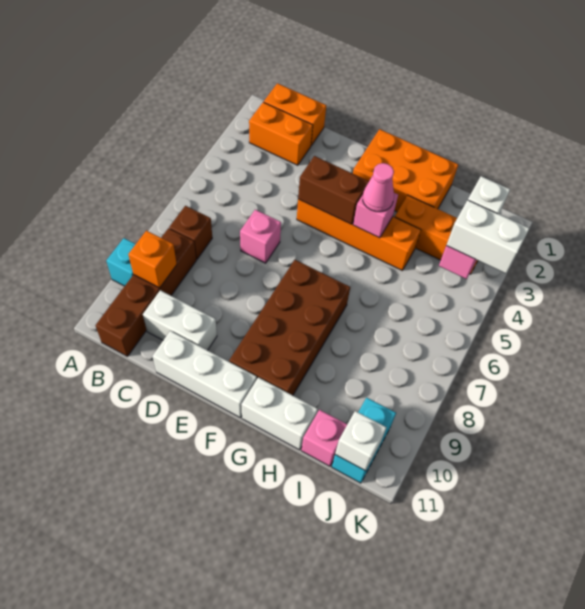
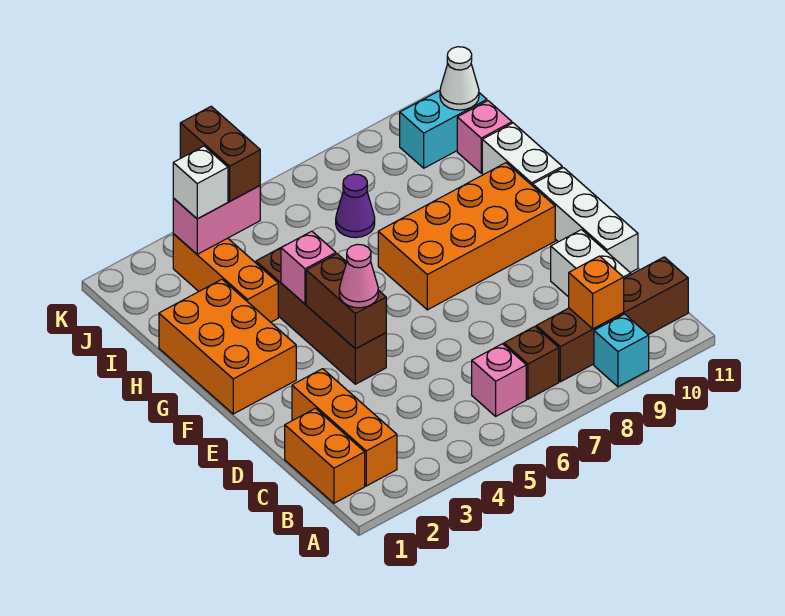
orange brick B2:C2 level 1 -> orange brick B2:D2 level 1
pink brick D6 level 1 -> pink brick B6 level 1
orange brick E4:H4 level 1 -> brown brick E4:H4 level 1
brown brick F7:G10 level 1 -> orange brick F7:G10 level 1
pink cone G4 level 3 -> pink cone E4 level 3
none -> purple cone I7 level 1
white brick J4:K4 level 3 -> brown brick J4:K4 level 3
white brick J11 level 2 -> white cone J11 level 2

